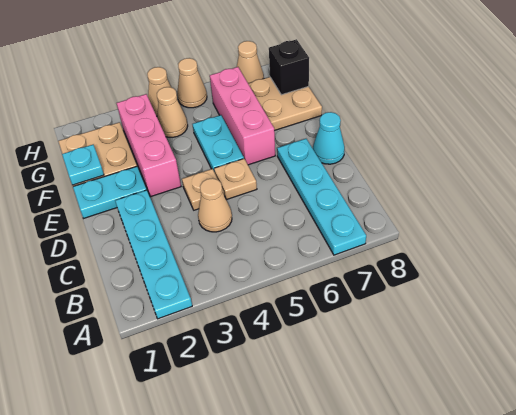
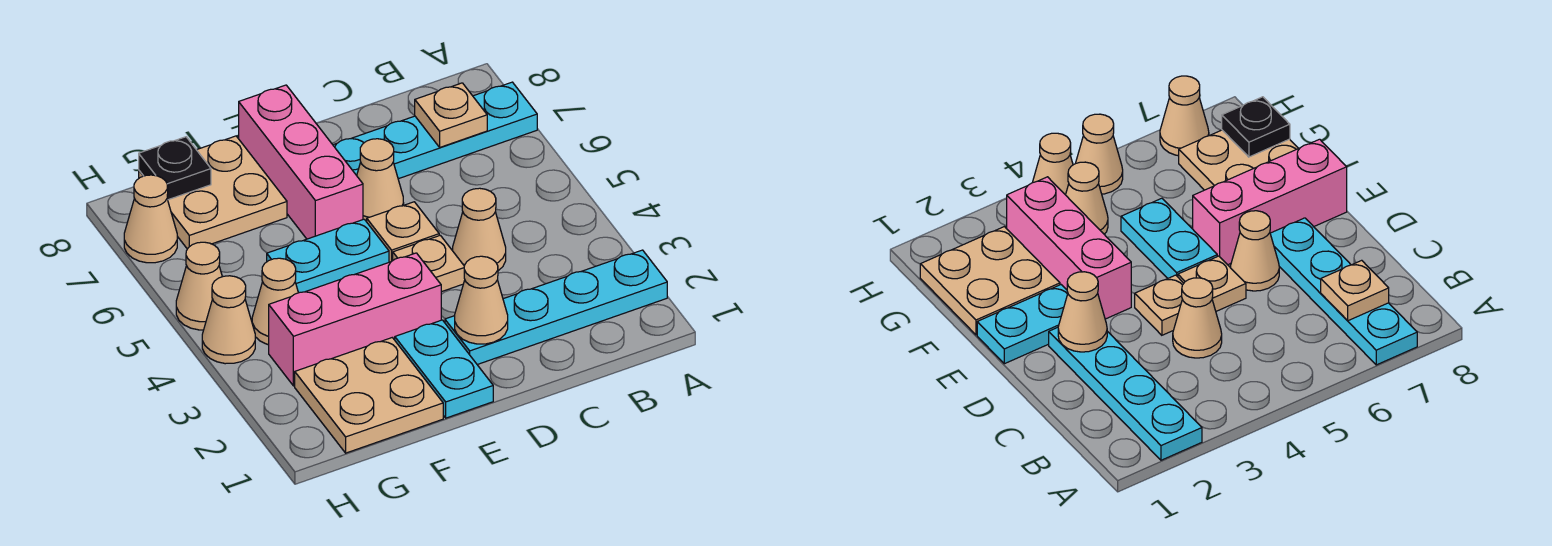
none -> tan plate B7 level 2
none -> tan cone D2 level 2
none -> tan cone D6 level 1
cyan cone D8 level 1 -> none
pink brick E6:G6 level 1 -> pink brick E6:E8 level 1
cyan plate F1 level 2 -> none
black brick G8 level 2 -> black plate G8 level 2

